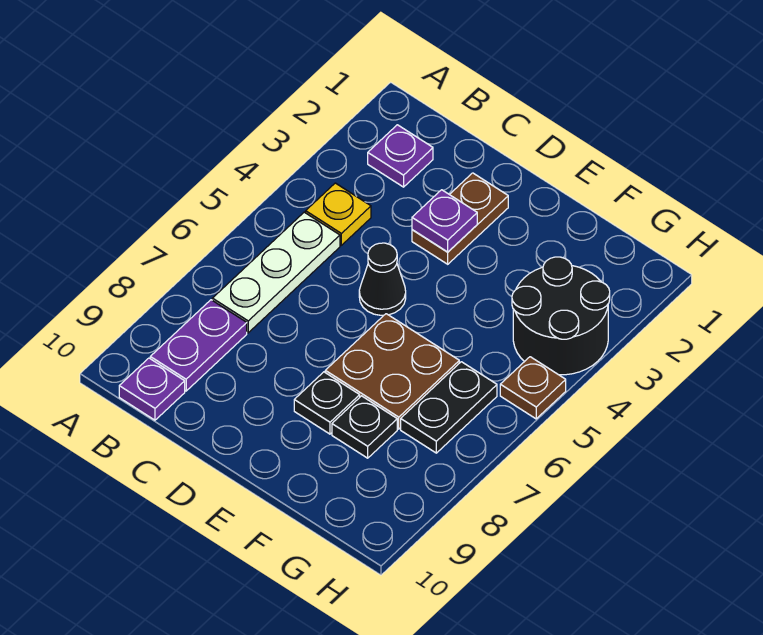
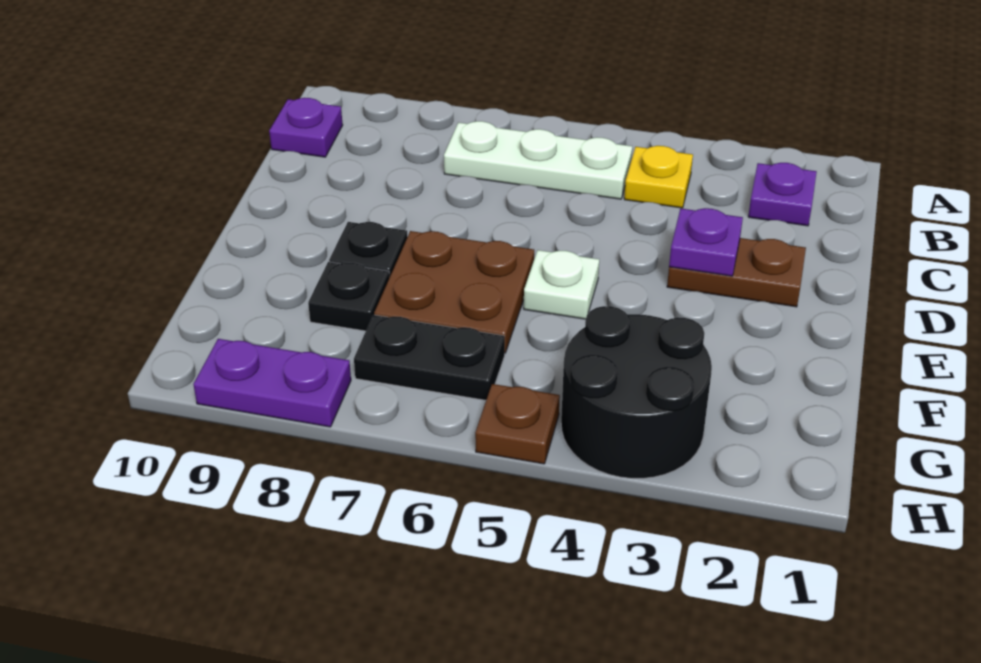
purple plate B8:B9 level 1 -> purple plate H8:H9 level 1
black cone D5 level 1 -> none
none -> white plate E5 level 1

